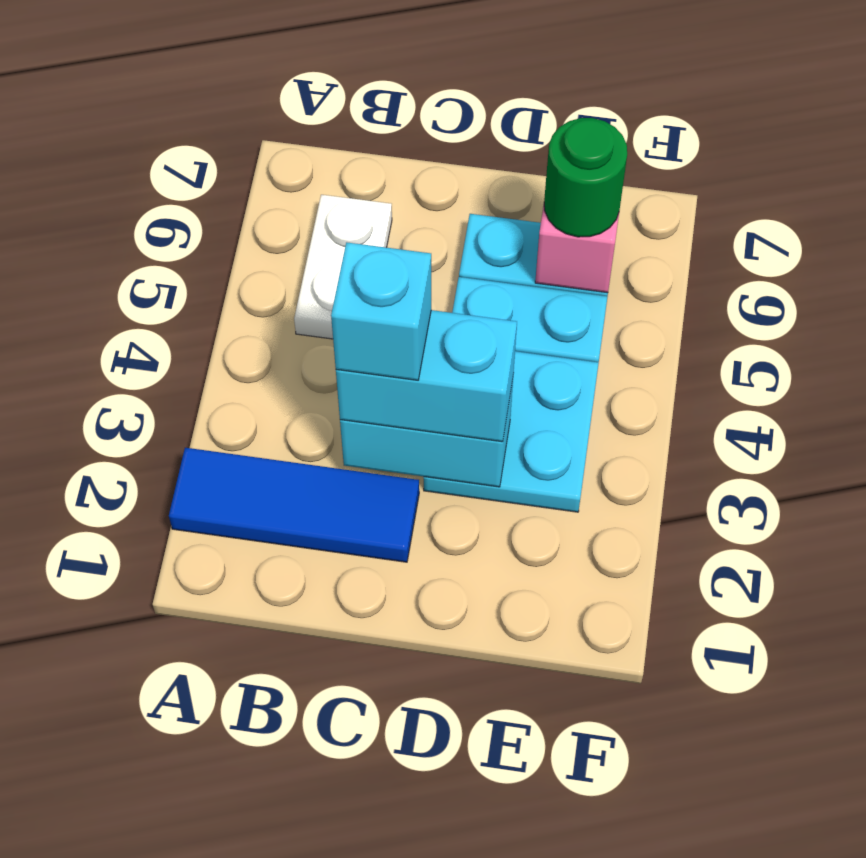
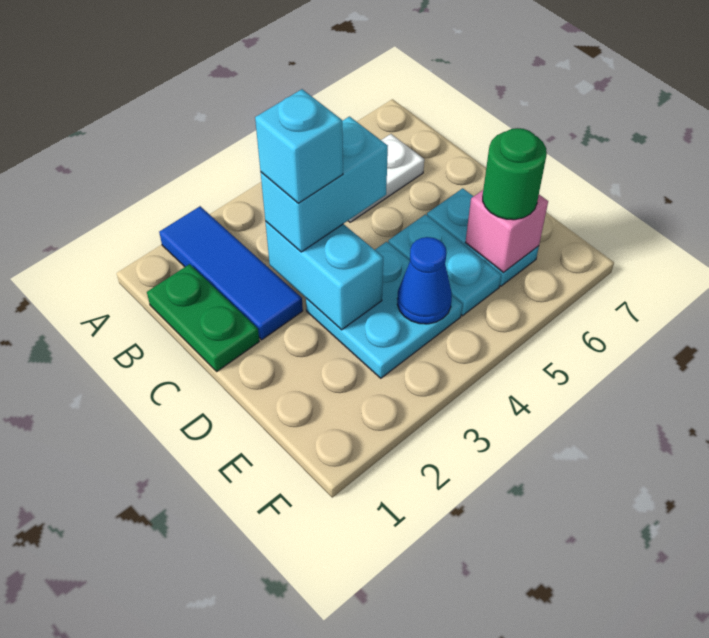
none -> green plate B1:C1 level 1
cyan brick C3:D3 level 3 -> cyan brick C3:C4 level 3
none -> blue cone E4 level 2

